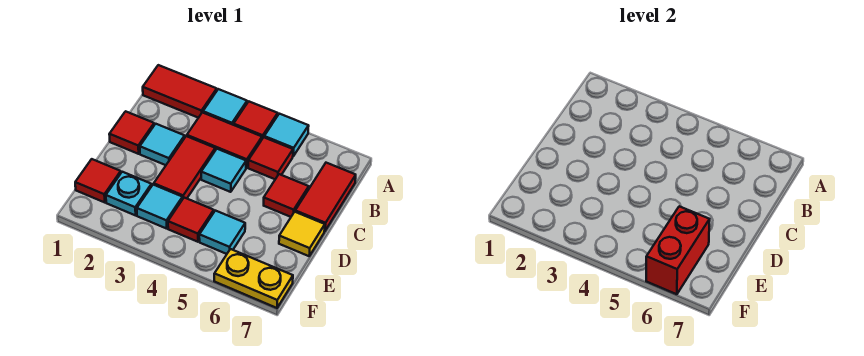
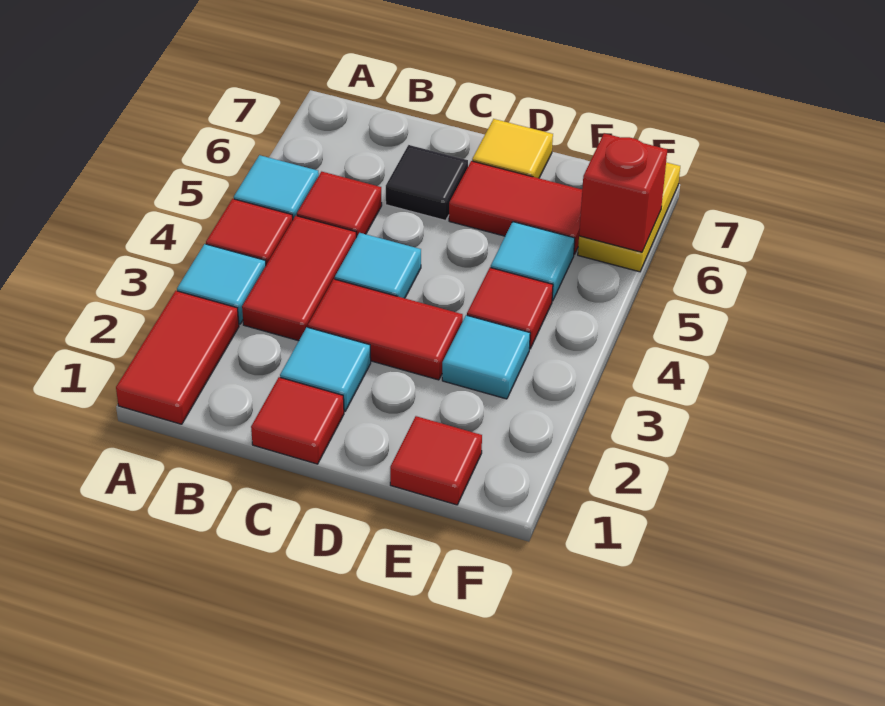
red tile B7:C7 level 1 -> red tile D6:E6 level 1
red tile C6 level 1 -> black tile C6 level 1
cyan plate E2 level 1 -> none
red brick E6:F6 level 2 -> red brick F6 level 2

